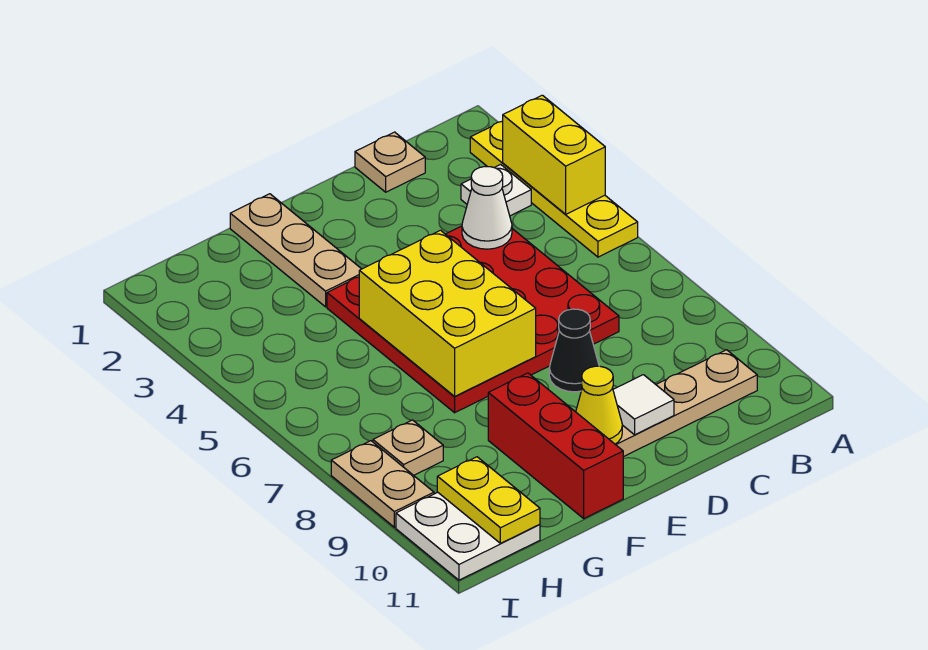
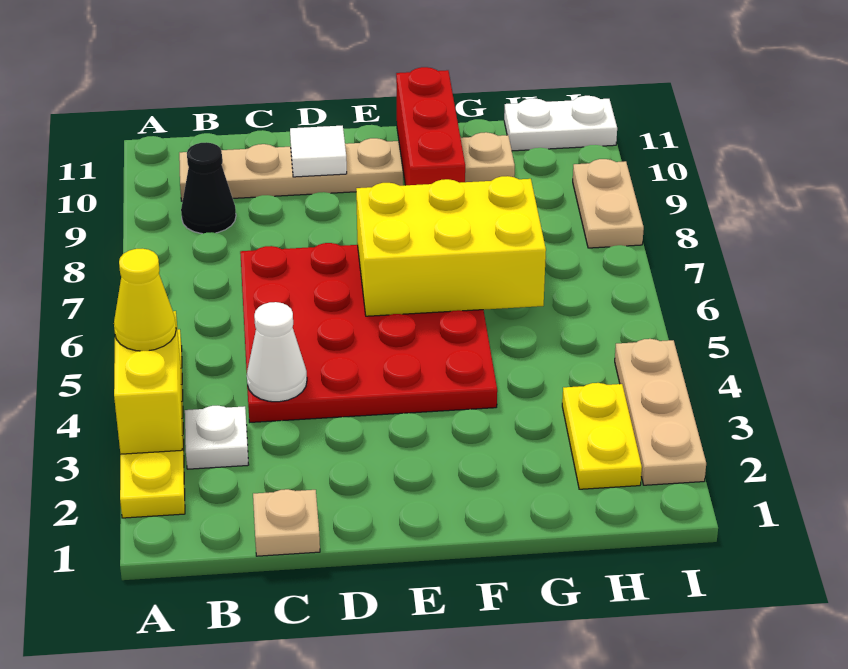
black cone D8 level 1 -> black cone B9 level 1
yellow brick E5:F7 level 2 -> yellow brick E6:G7 level 2
yellow cone E10 level 2 -> yellow cone A4 level 3
tan plate F1:F3 level 1 -> tan plate I2:I4 level 1
tan plate H8 level 1 -> tan plate G10 level 1
white plate H10:I11 level 1 -> white plate H11:I11 level 1
yellow plate H10:H11 level 2 -> yellow plate H2:H3 level 1

